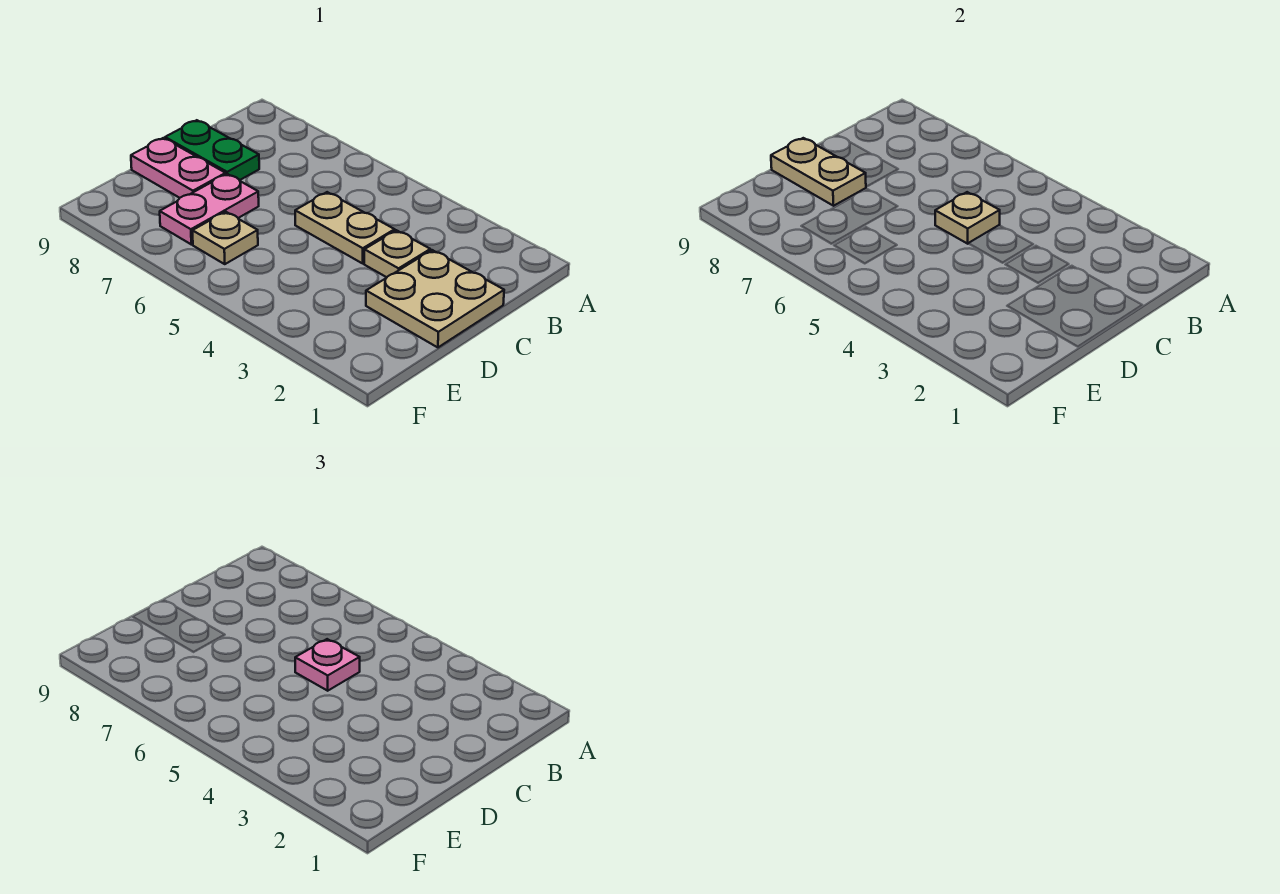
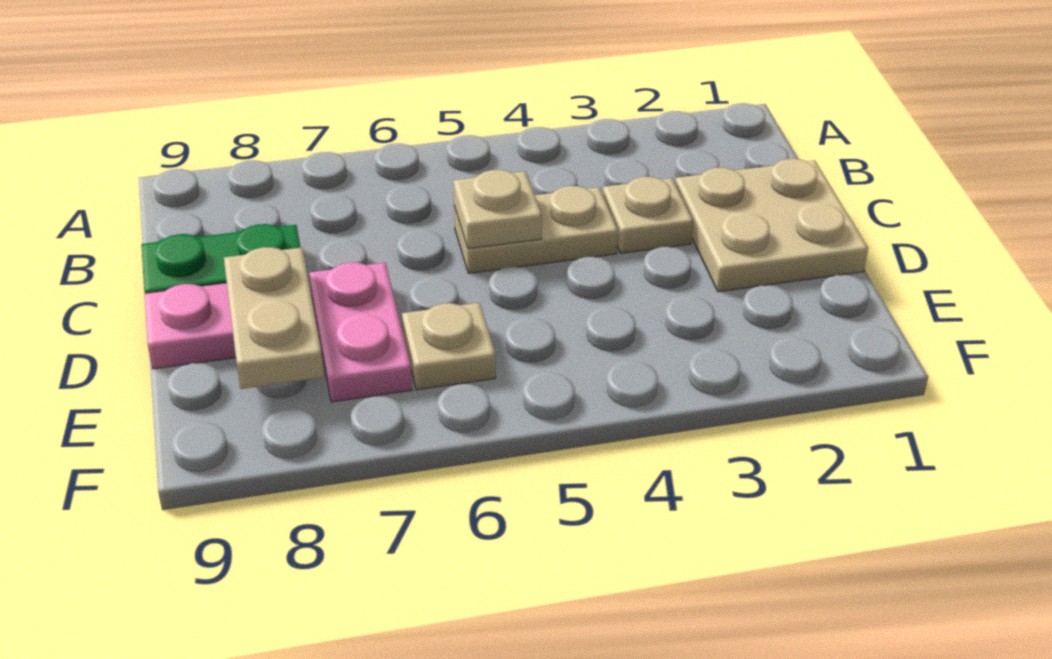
pink plate C5 level 3 -> none
tan plate D8:D9 level 2 -> tan plate D8:E8 level 2

